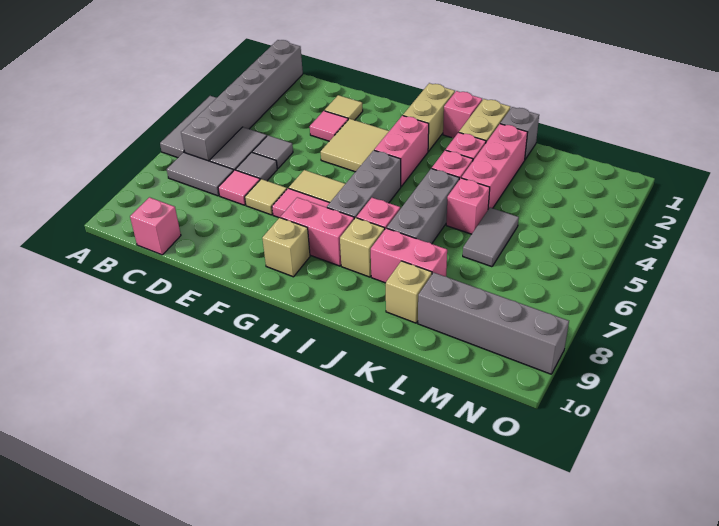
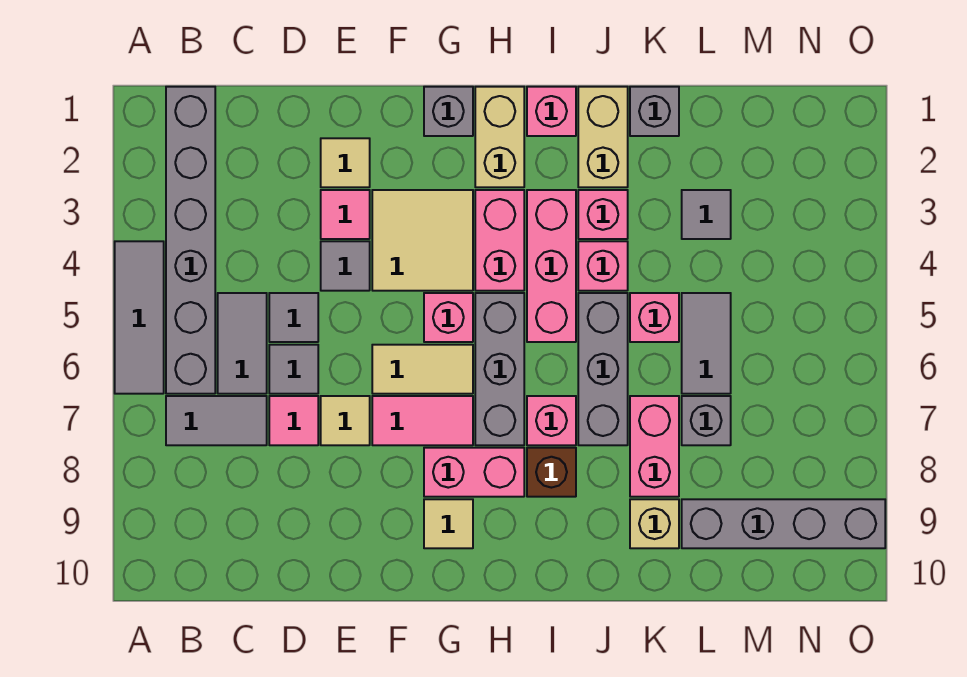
pink brick C10 level 1 -> pink brick G5 level 1
none -> grey tile E4 level 1
none -> grey brick G1 level 1
tan brick G9 level 1 -> tan tile G9 level 1
tan brick I8 level 1 -> brown brick I8 level 1
pink brick J8:K8 level 1 -> pink brick K7:K8 level 1
pink brick K2:K4 level 1 -> pink brick I3:I5 level 1
none -> grey tile L3 level 1
none -> grey brick L7 level 1

